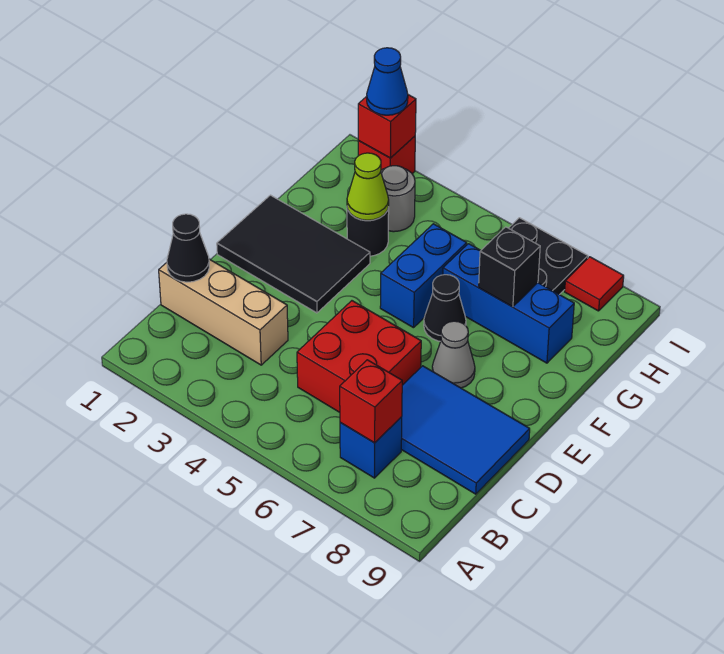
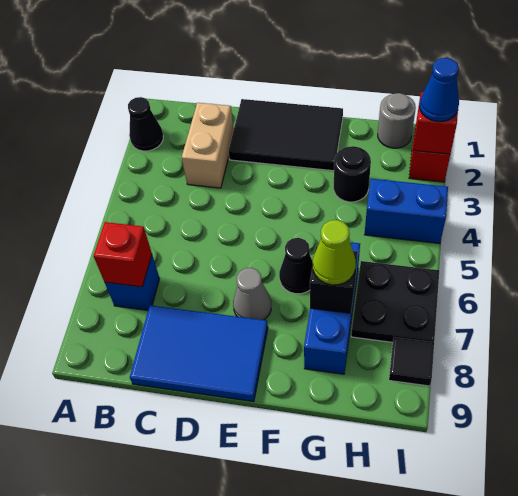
tan brick C1:C3 level 1 -> tan brick C2:C3 level 1
black cone C1 level 2 -> black cone A2 level 1
red brick C5:D6 level 1 -> none
blue tile C7:D9 level 1 -> blue tile C8:E9 level 1
black tile E1:F3 level 1 -> black tile D1:F2 level 1
blue brick F5:G5 level 1 -> blue brick H4:I4 level 1
lime cone G3 level 2 -> lime cone G7 level 3
grey round brick H3 level 1 -> grey round brick H1 level 1
red tile I8 level 1 -> black tile I8 level 1

